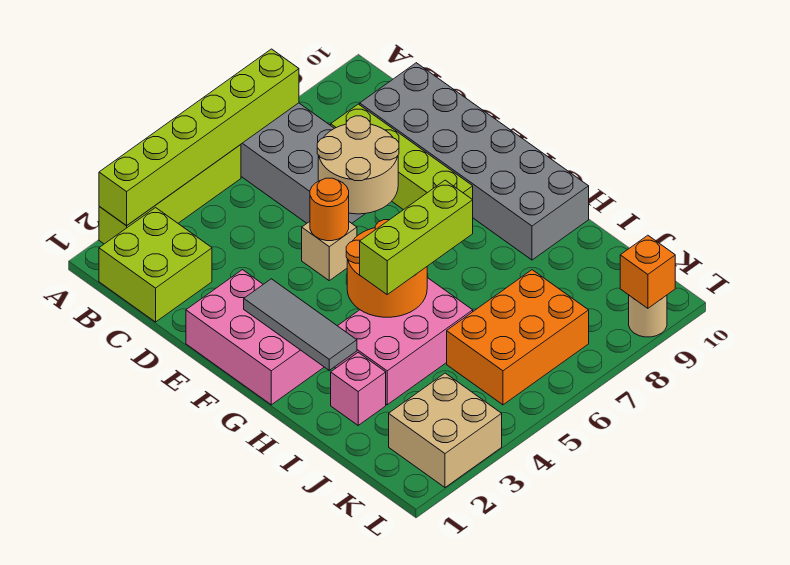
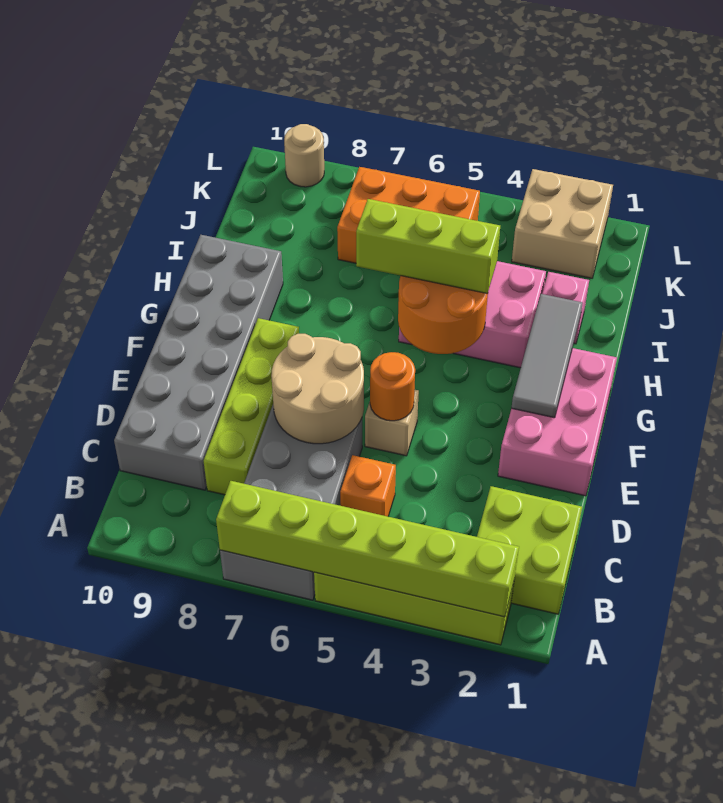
orange brick L9 level 2 -> orange brick C5 level 1

